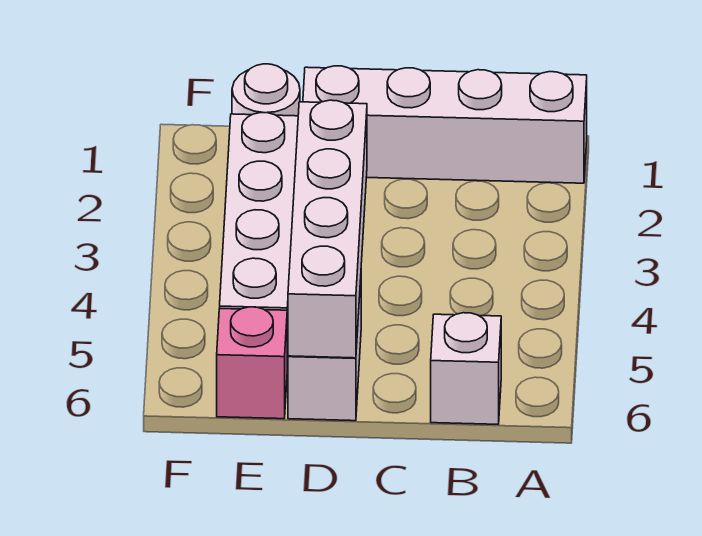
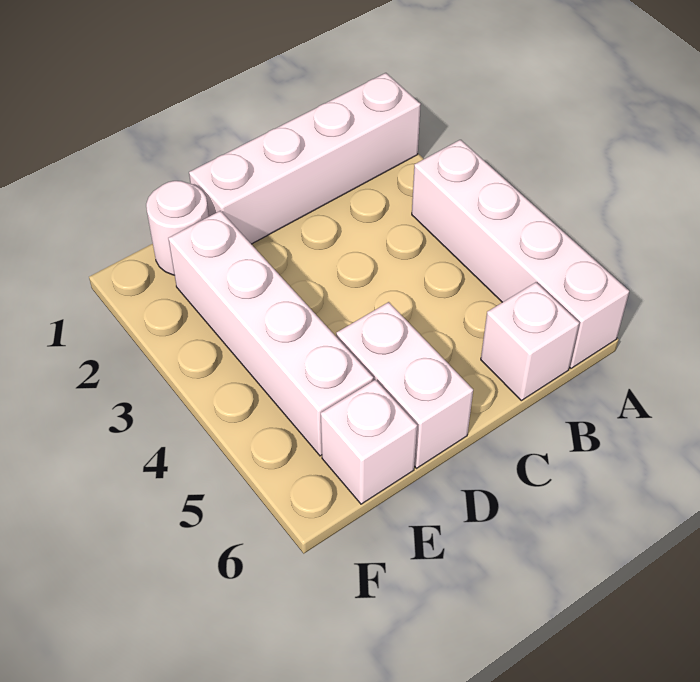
white brick D3:D6 level 2 -> white brick A3:A6 level 1
pink brick E6 level 1 -> white brick E6 level 1

